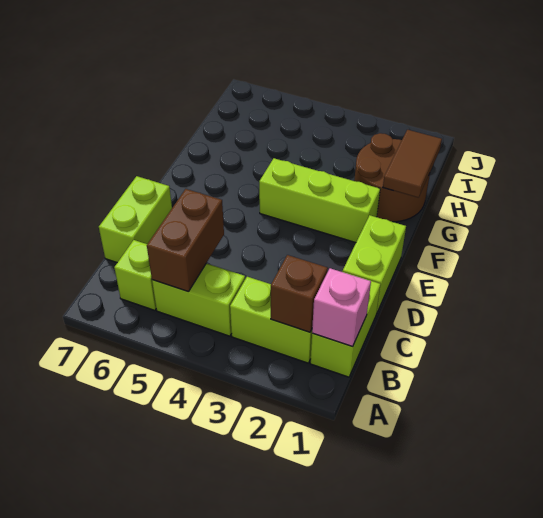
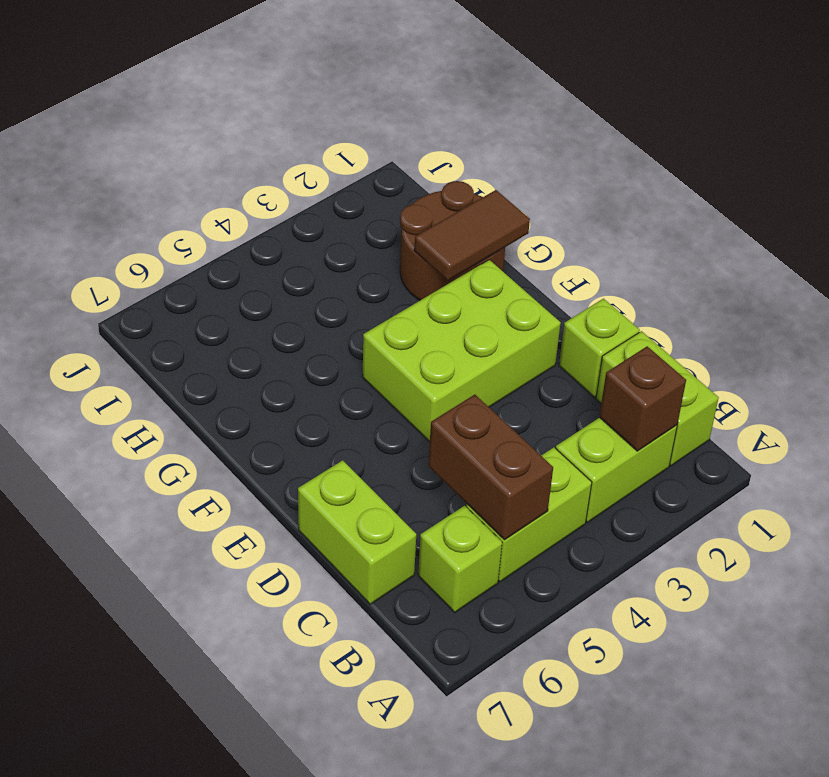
pink brick B1 level 2 -> none
lime brick D1:E1 level 1 -> lime brick D1 level 1
lime brick F2:F4 level 1 -> lime brick E2:F4 level 1
brown tile G1:H1 level 2 -> brown tile G1:G2 level 2

